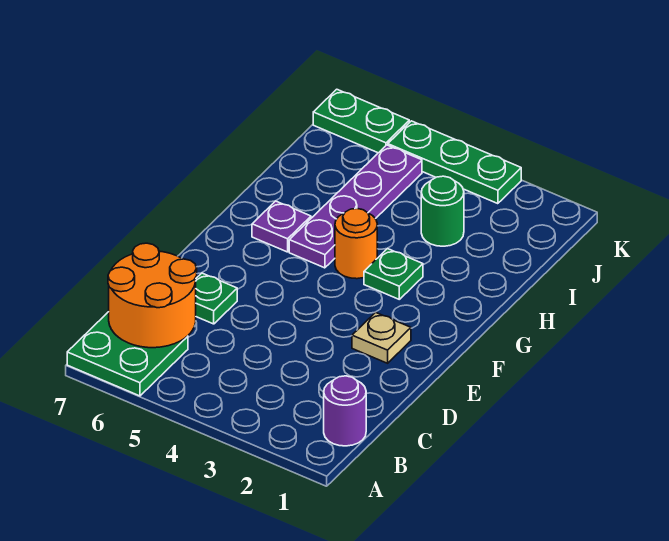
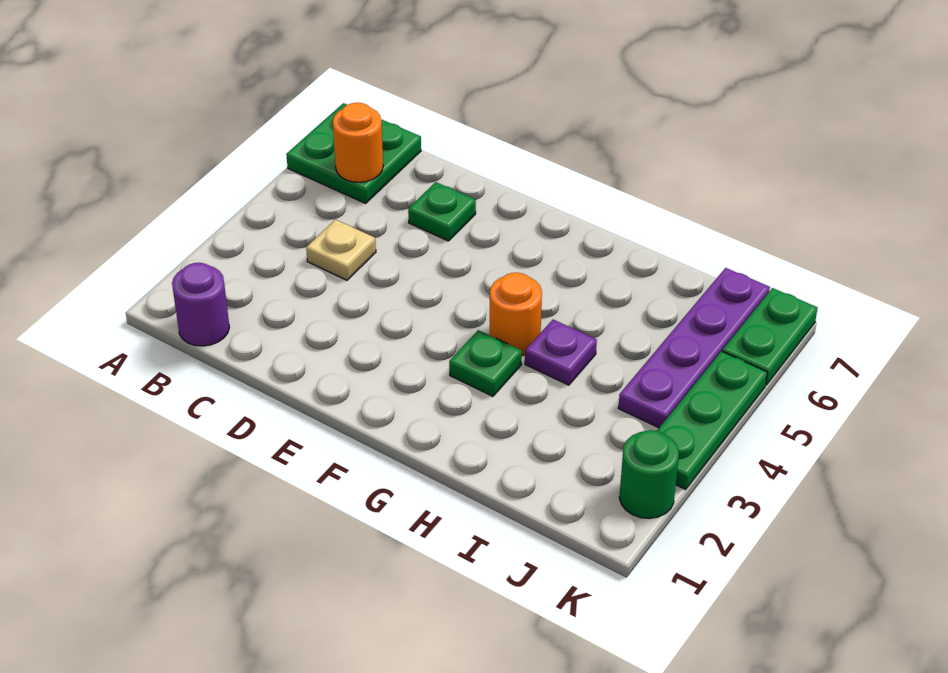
orange round brick B6:C7 level 2 -> orange round brick B6 level 2
tan plate E2 level 1 -> tan plate C4 level 1
purple plate G5:J5 level 1 -> purple plate J4:J7 level 1
purple plate G6 level 1 -> purple plate H4 level 1
green round brick I3 level 1 -> green round brick K2 level 1

